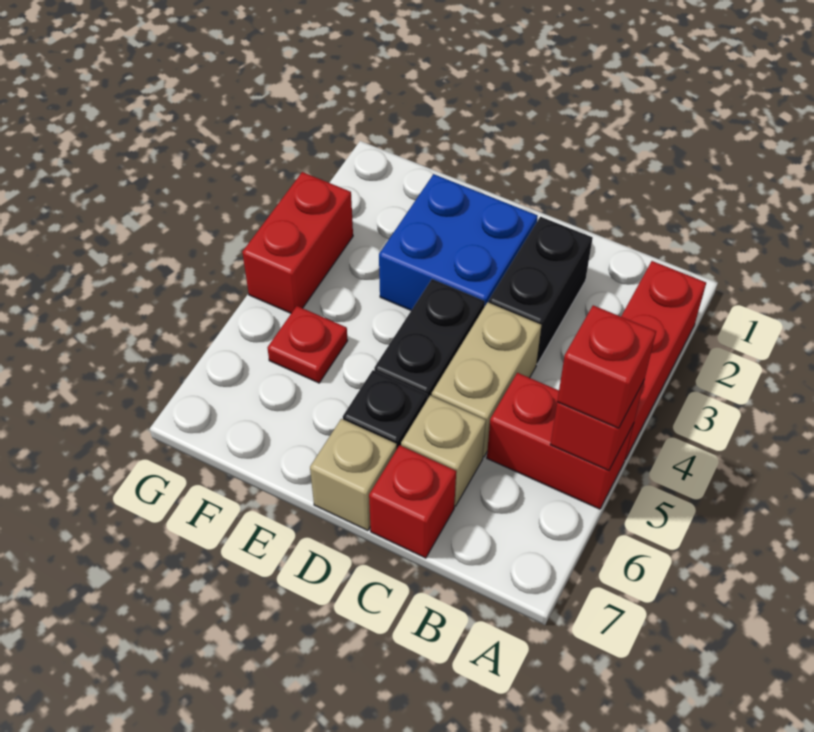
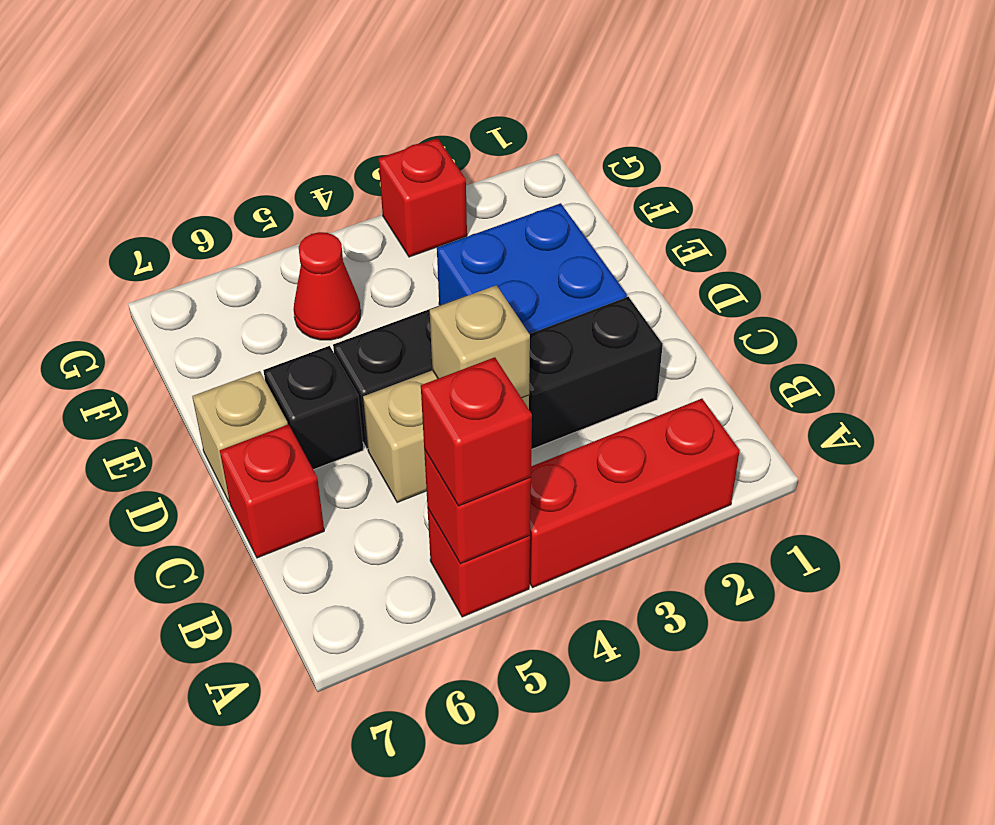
red brick A5:B5 level 1 -> red brick A5 level 1
tan brick C6 level 1 -> tan brick C4 level 2
red plate F5 level 1 -> red cone F5 level 1
red brick G3:G4 level 1 -> red brick G3 level 1

